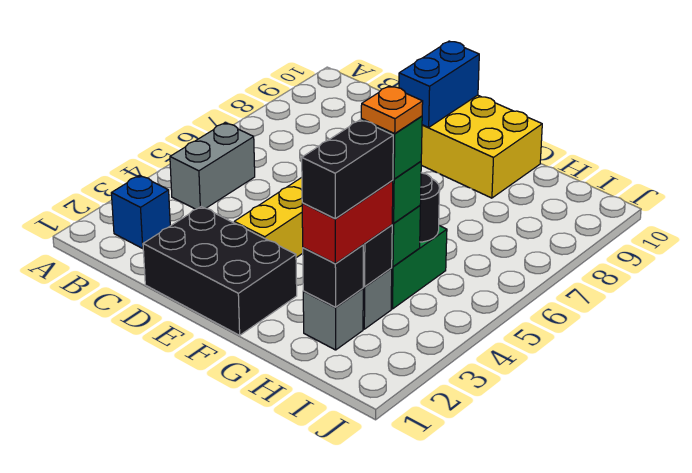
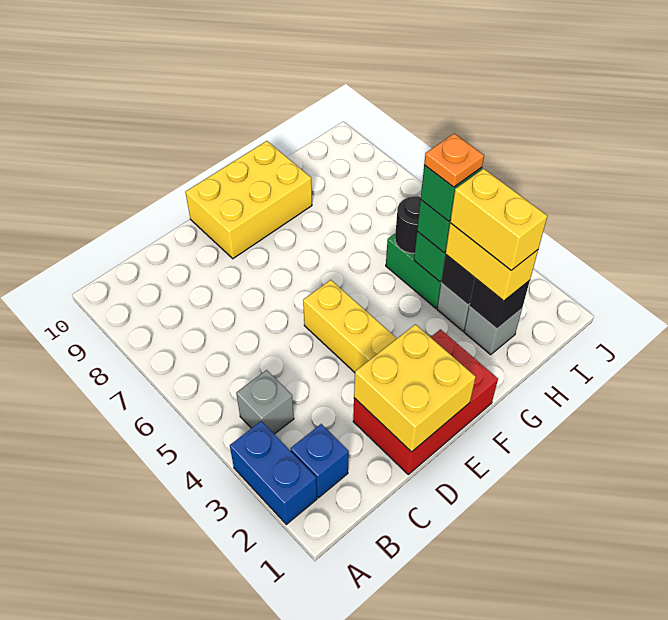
grey brick B4:B5 level 1 -> grey brick B4 level 1
black brick D1:F2 level 1 -> red brick D1:F2 level 1
none -> yellow brick D1:E2 level 2
blue brick E9:E10 level 2 -> blue brick A2:A3 level 1
red brick H2:H3 level 3 -> yellow brick H2:H3 level 3
black brick H2:H3 level 4 -> yellow brick H2:H3 level 4

